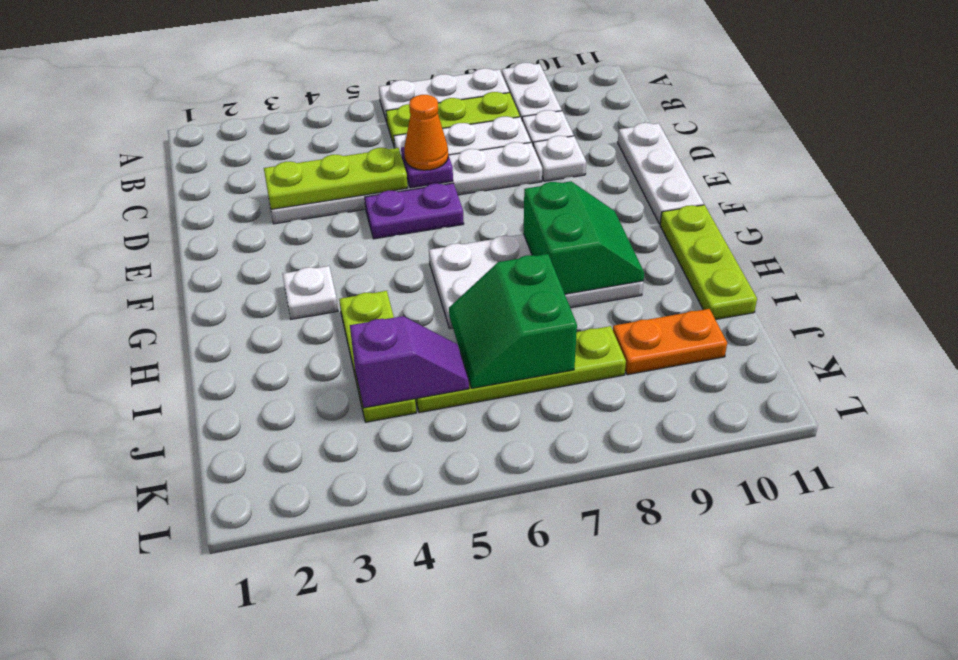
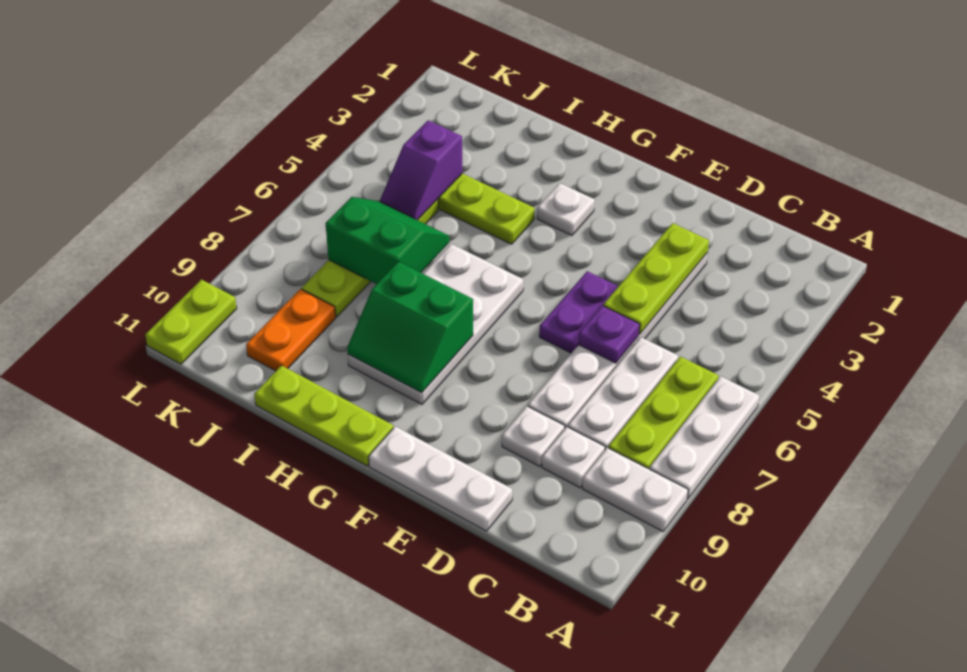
orange cone D6 level 3 -> none
none -> lime plate L10:L11 level 1

